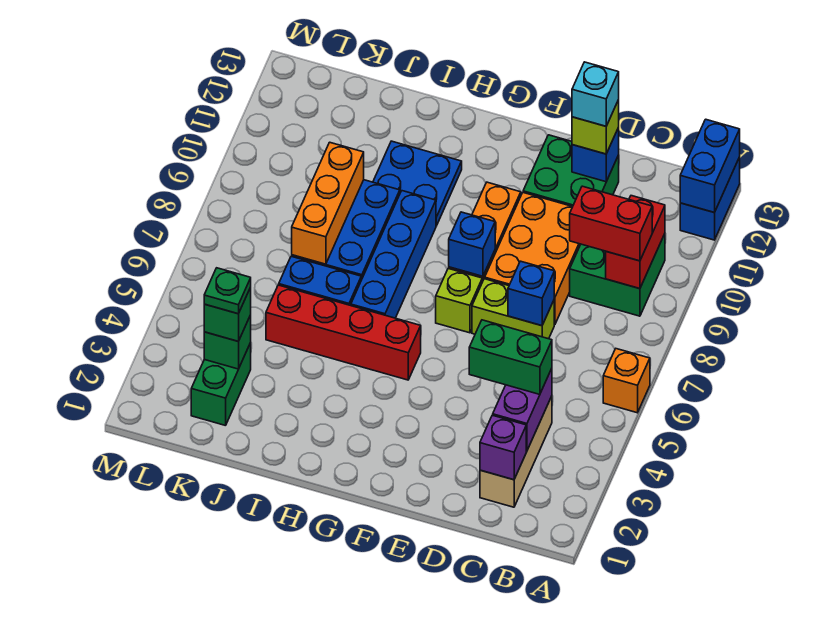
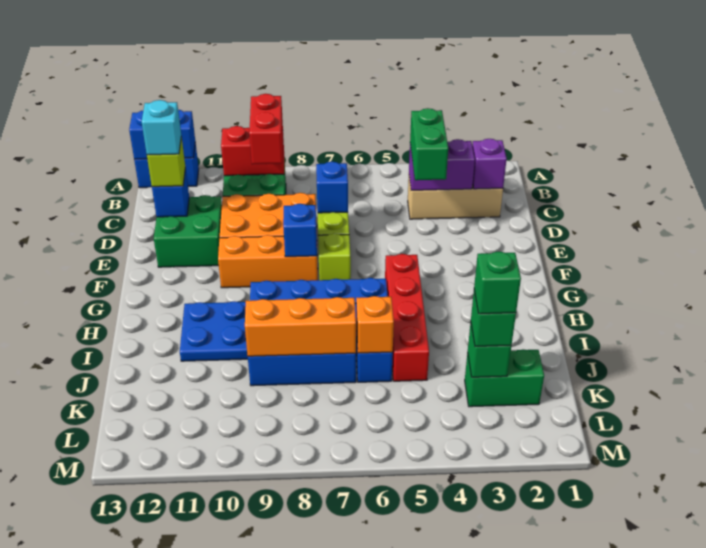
orange brick A6 level 1 -> orange brick J6 level 2
green plate K3 level 4 -> green brick K3 level 4

